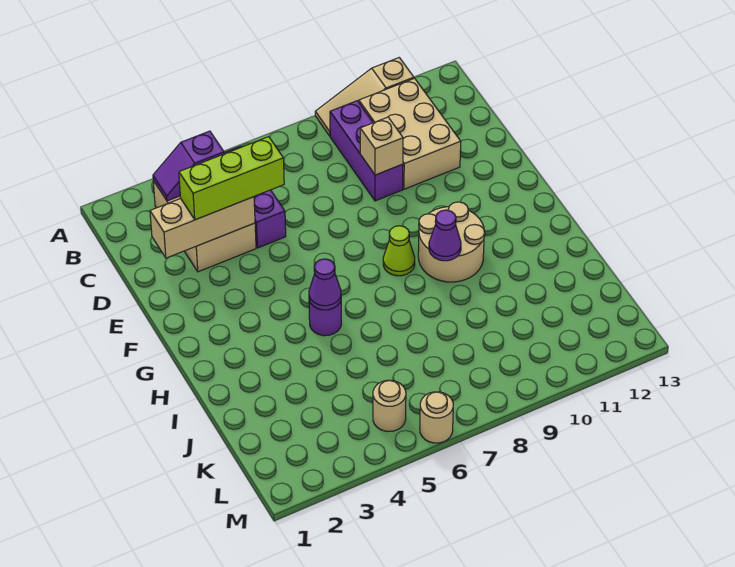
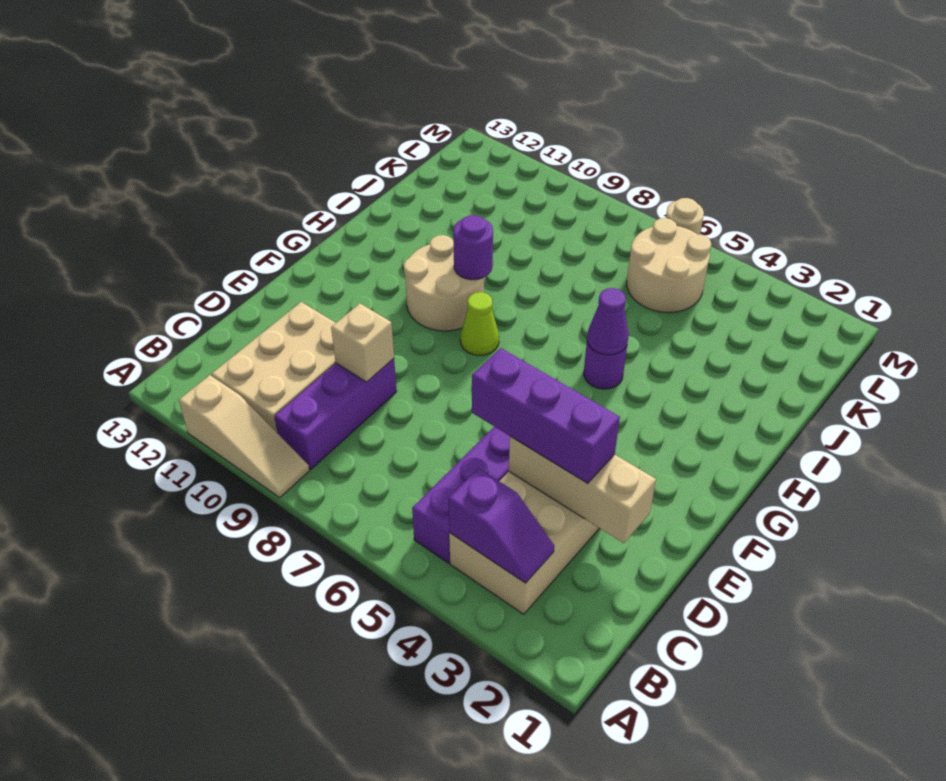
lime brick D3:D5 level 3 -> purple brick D3:D5 level 3
purple cone H9 level 2 -> purple round brick H9 level 2
tan round brick L5 level 1 -> tan round brick K5:L6 level 1

